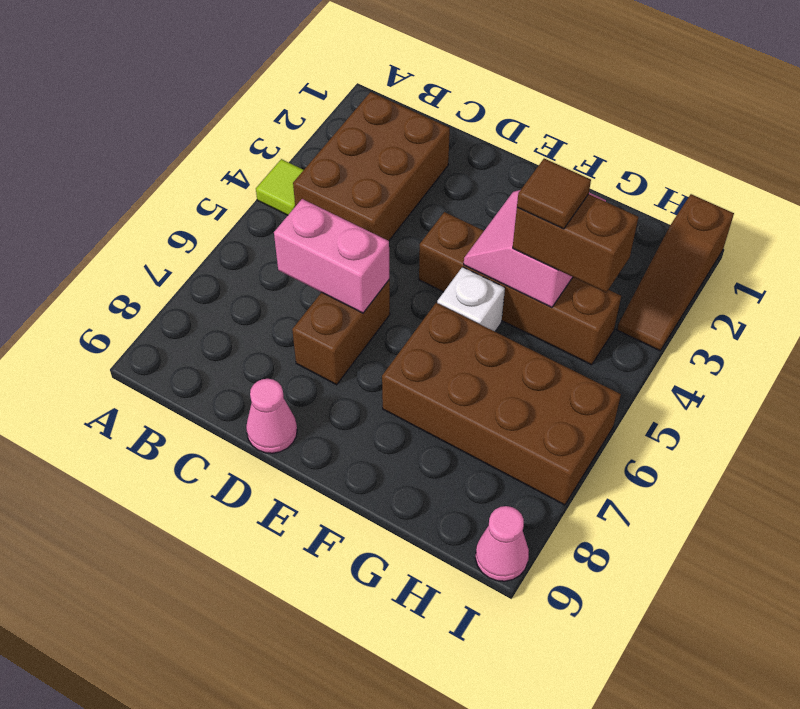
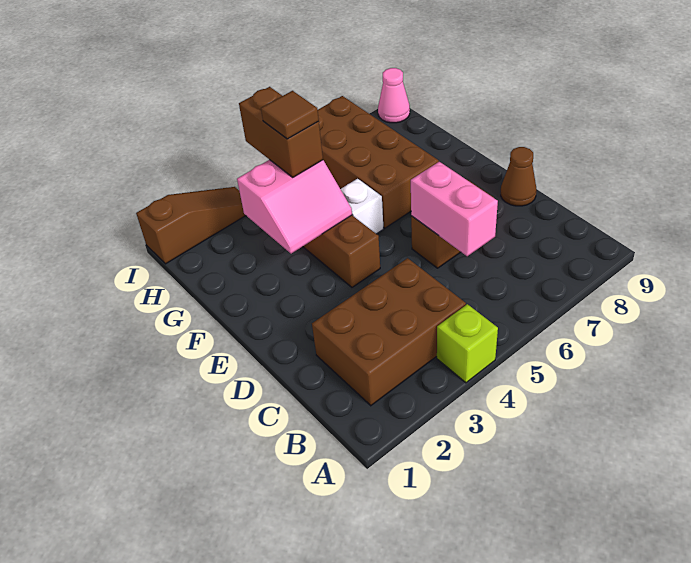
lime tile A4 level 1 -> lime brick A4 level 1
pink cone D9 level 1 -> brown cone D9 level 1

